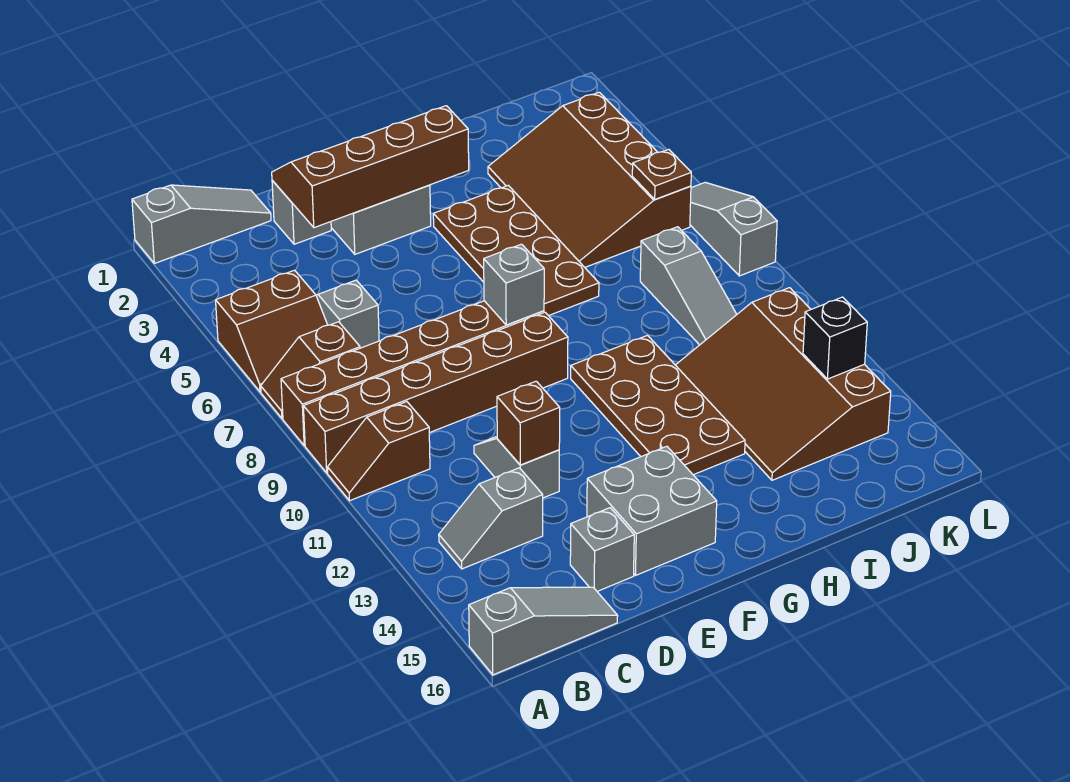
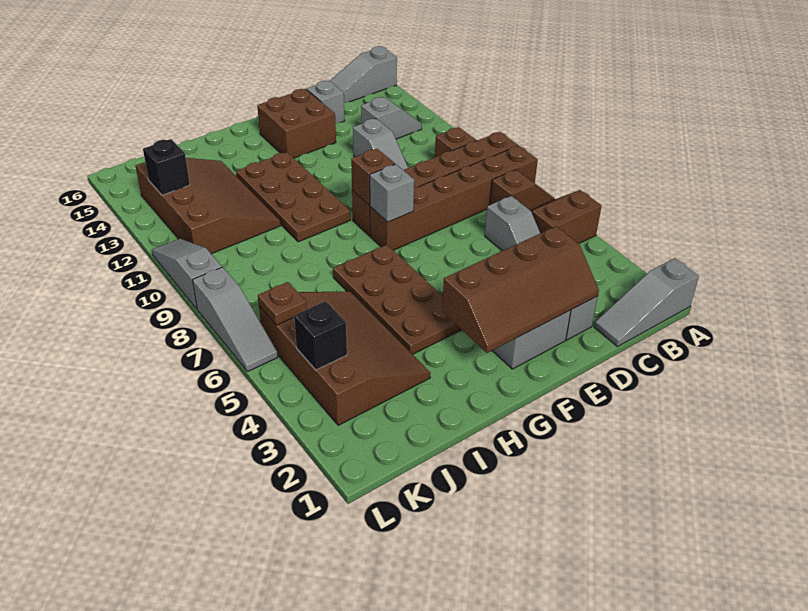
brown brick D12 level 2 -> brown brick F9 level 2
grey brick E14:F15 level 1 -> brown brick E14:F15 level 1
grey slope J8:J10 level 1 top 8 -> grey slope L9:L11 level 1 top 9
none -> black brick K4 level 2

